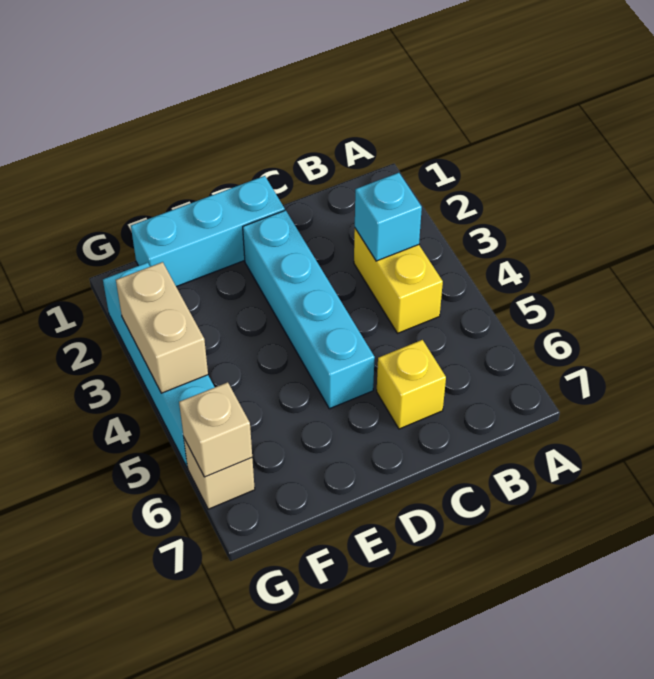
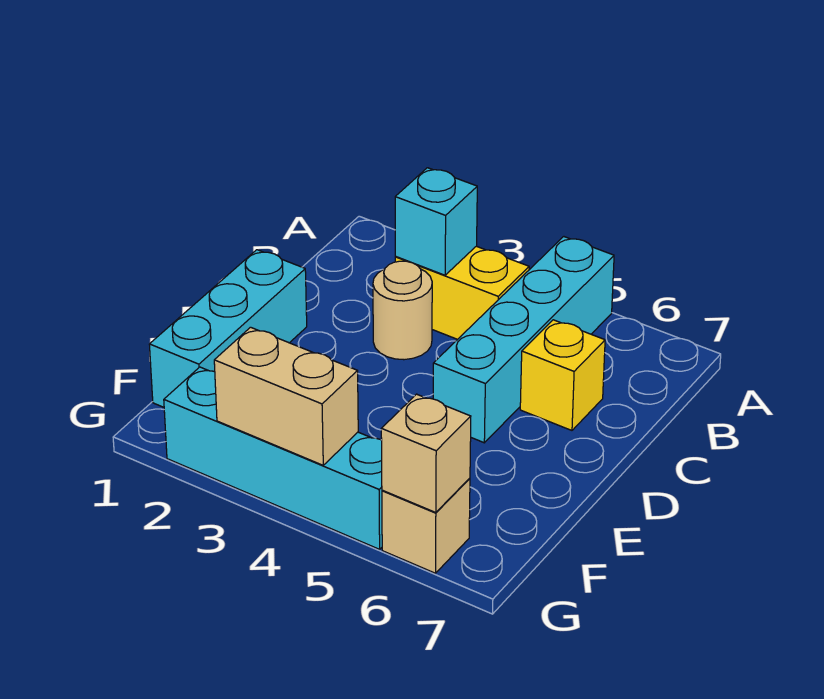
none -> tan round brick C3 level 1
cyan brick D2:D5 level 1 -> cyan brick A5:D5 level 1

